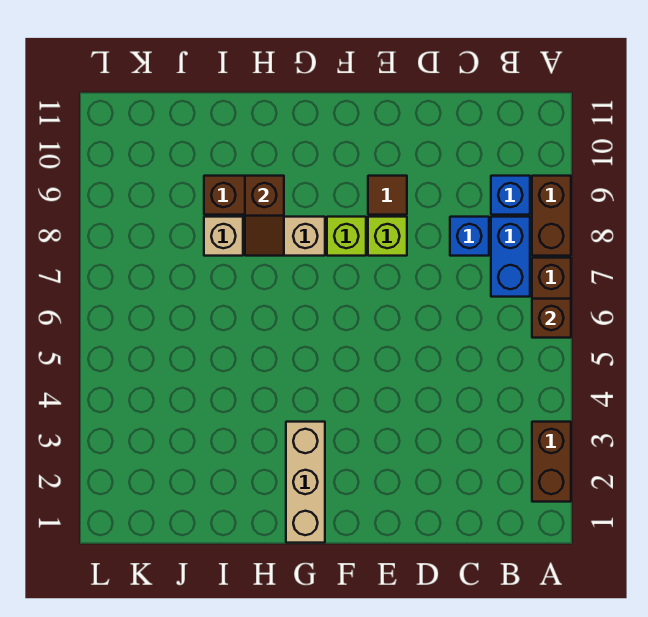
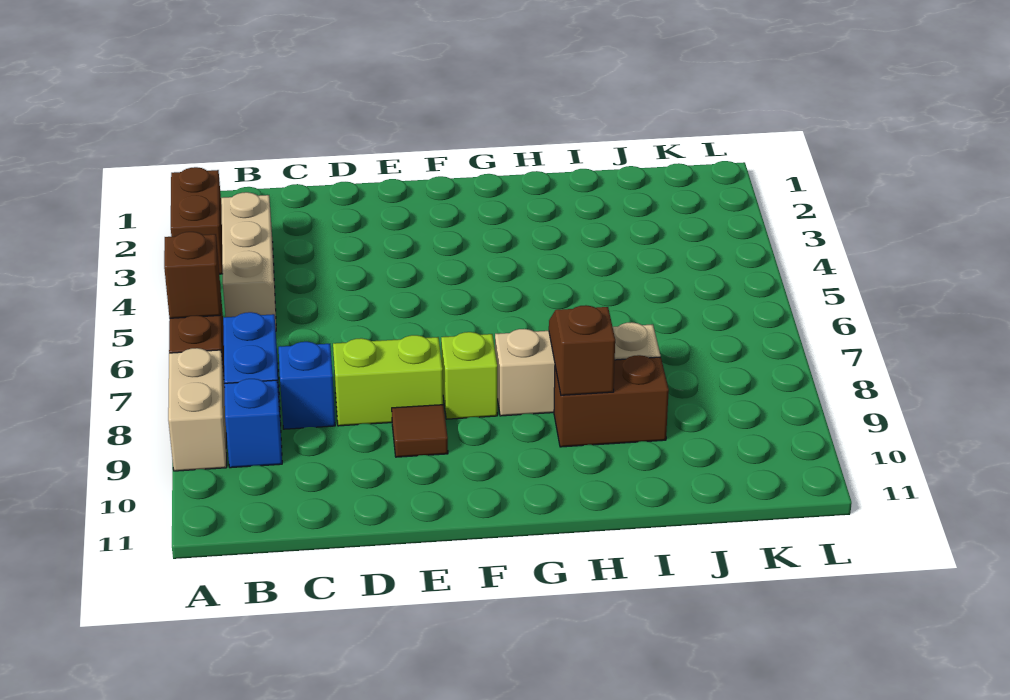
brown brick A8:A9 level 1 -> tan brick A8:A9 level 1
lime brick E8 level 1 -> lime brick D8:E8 level 1
tan brick G1:G3 level 1 -> tan brick B3:B5 level 1

